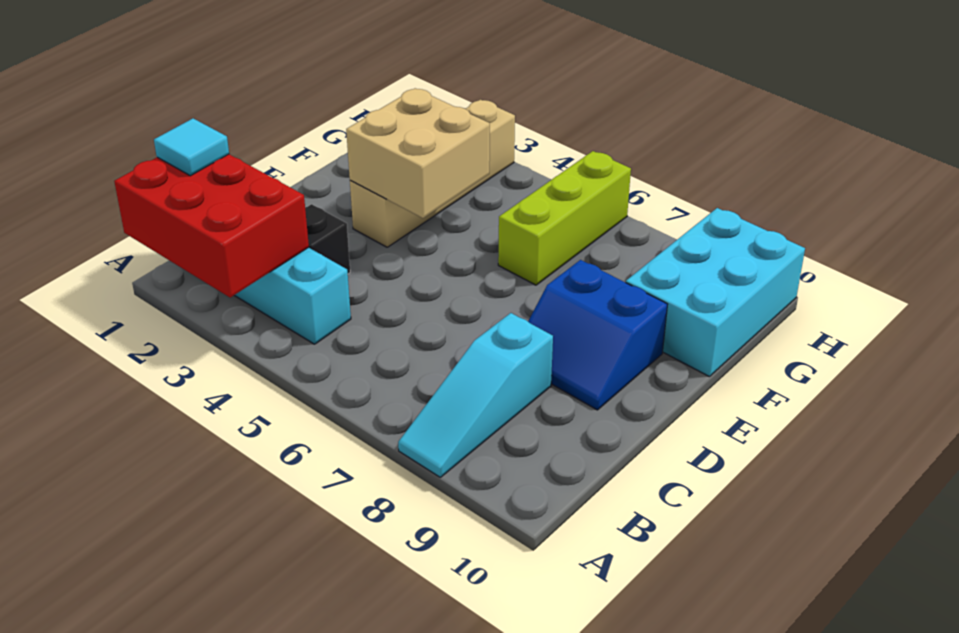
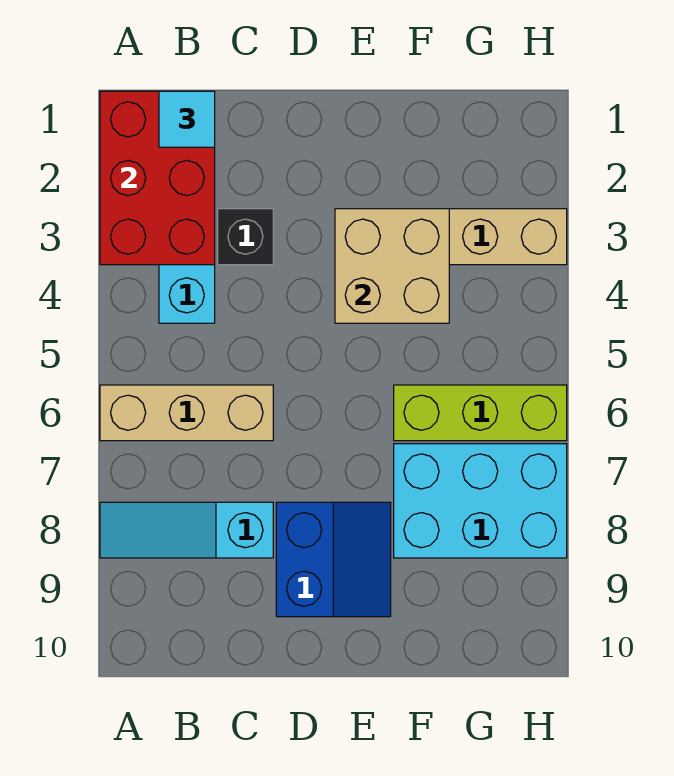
none -> tan brick A6:C6 level 1
blue slope D8:E9 level 1 top E -> blue slope D8:E9 level 1 top D
cyan brick F9:H10 level 1 -> cyan brick F7:H8 level 1

